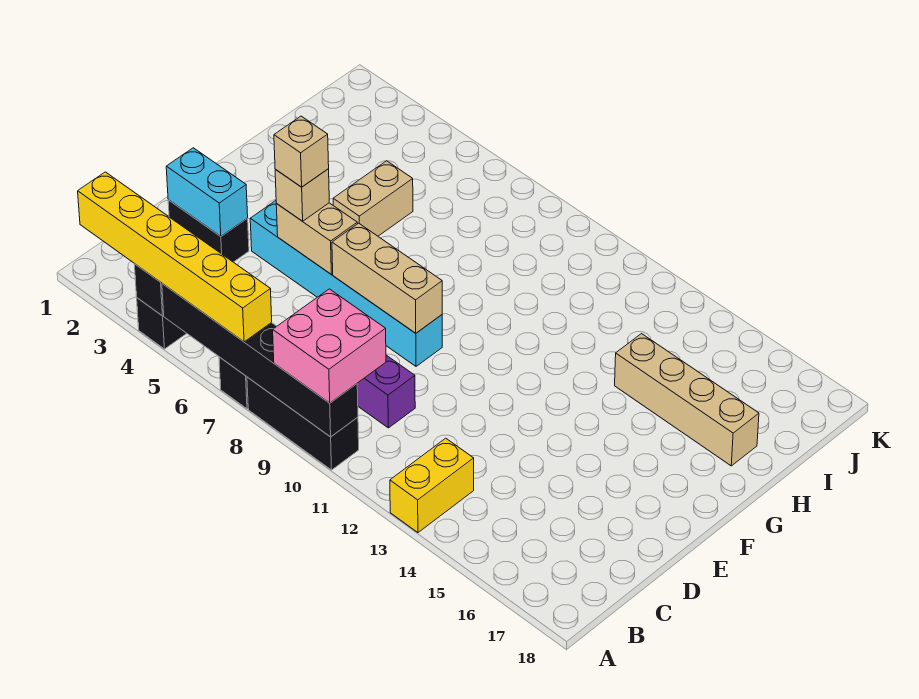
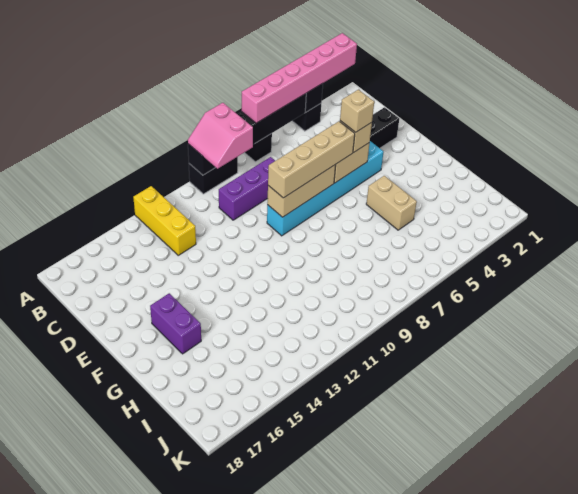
yellow brick A2:A7 level 3 -> pink brick A2:A7 level 3
black brick A8:A10 level 1 -> black brick A9:A10 level 1
pink brick A9:B10 level 3 -> pink slope A9:B10 level 3 top 9
yellow brick A13:B13 level 1 -> yellow brick A13:C13 level 1
cyan brick D2:D3 level 2 -> none
none -> purple brick F16:G16 level 1
tan brick H14:H17 level 1 -> tan brick E6:E9 level 3

